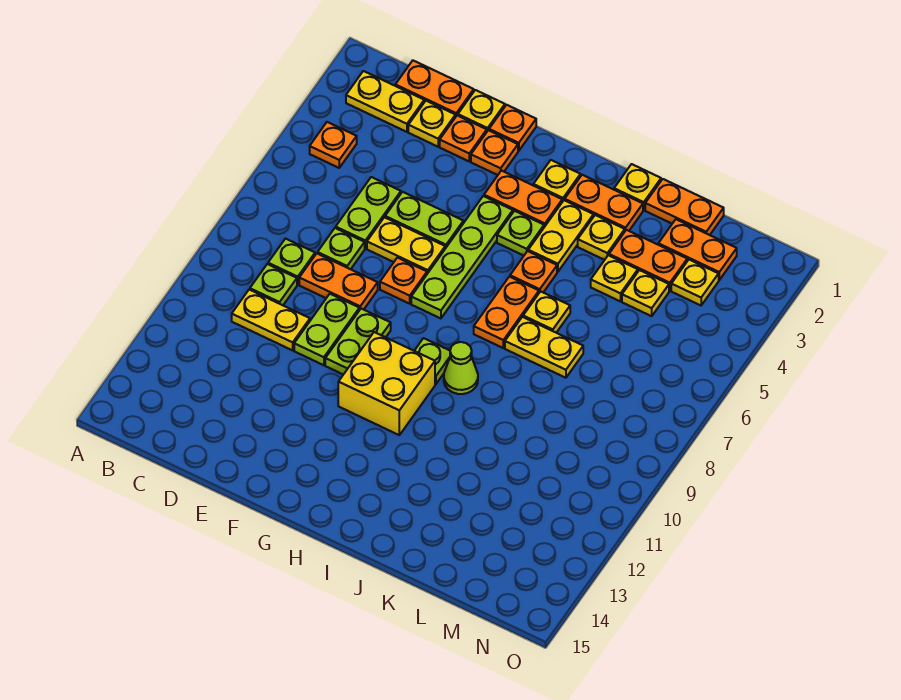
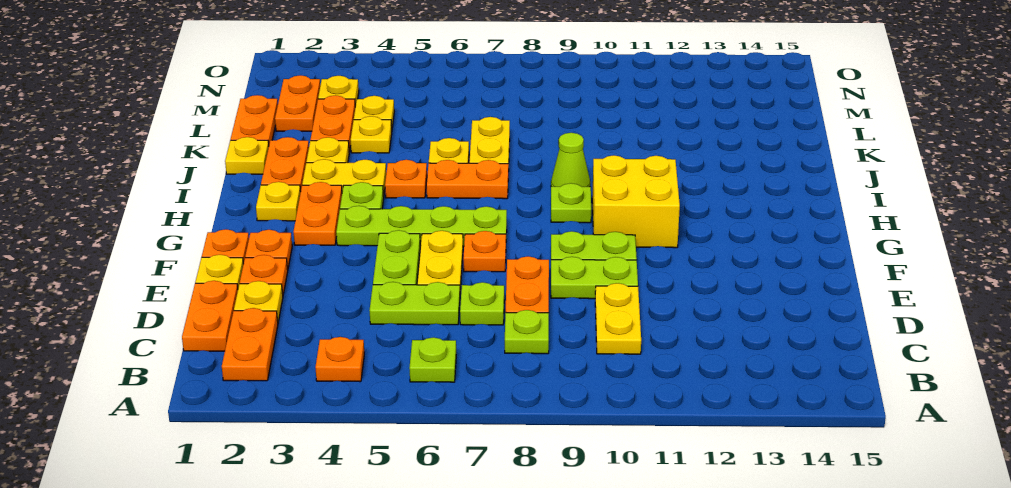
yellow plate B2:C2 level 1 -> orange plate B2:C2 level 1
lime plate C9 level 1 -> lime plate B6 level 1

